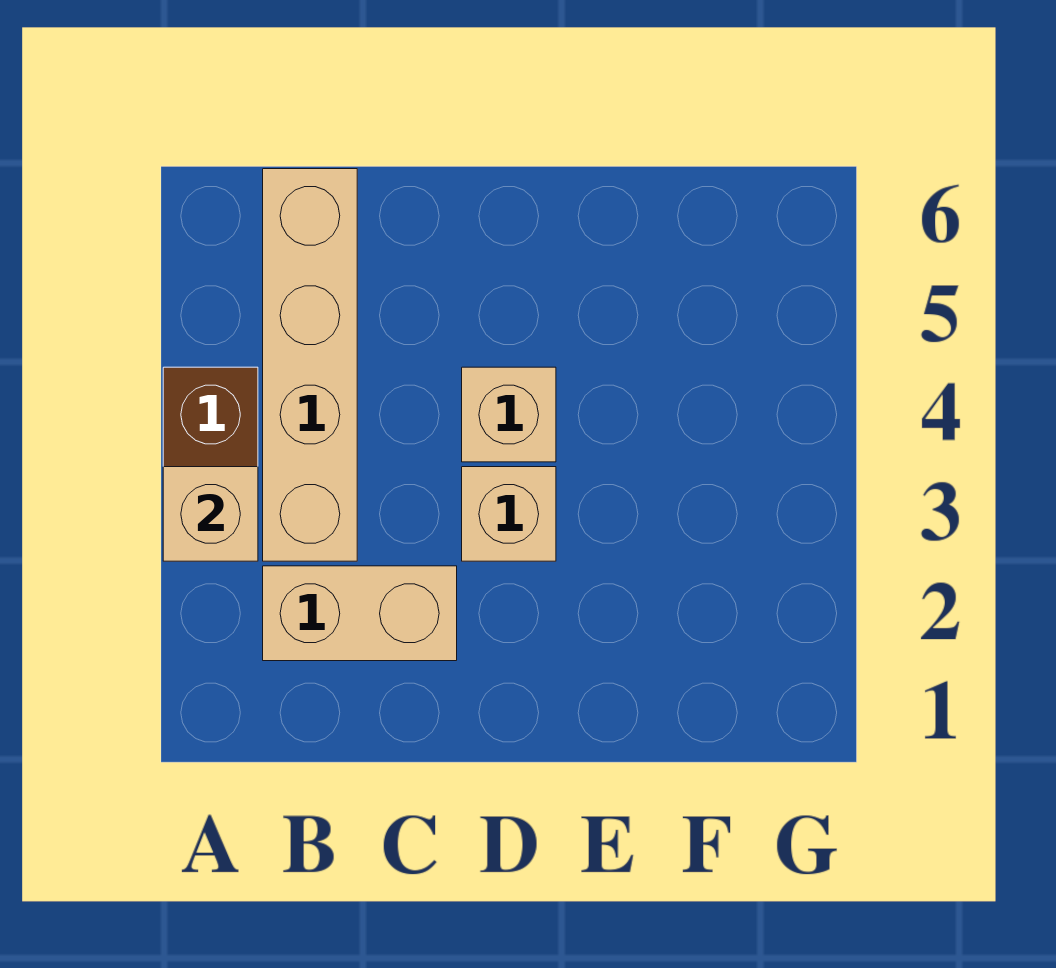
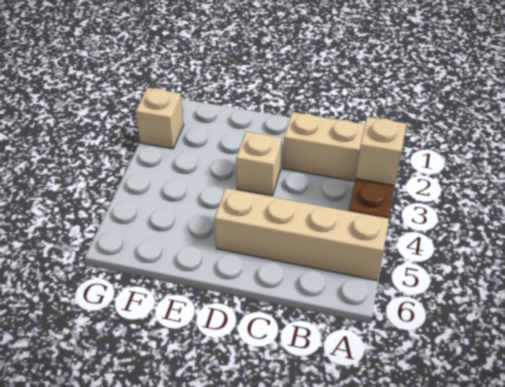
tan brick B3:B6 level 1 -> tan brick A5:D5 level 1
tan brick D4 level 1 -> tan brick G2 level 1

